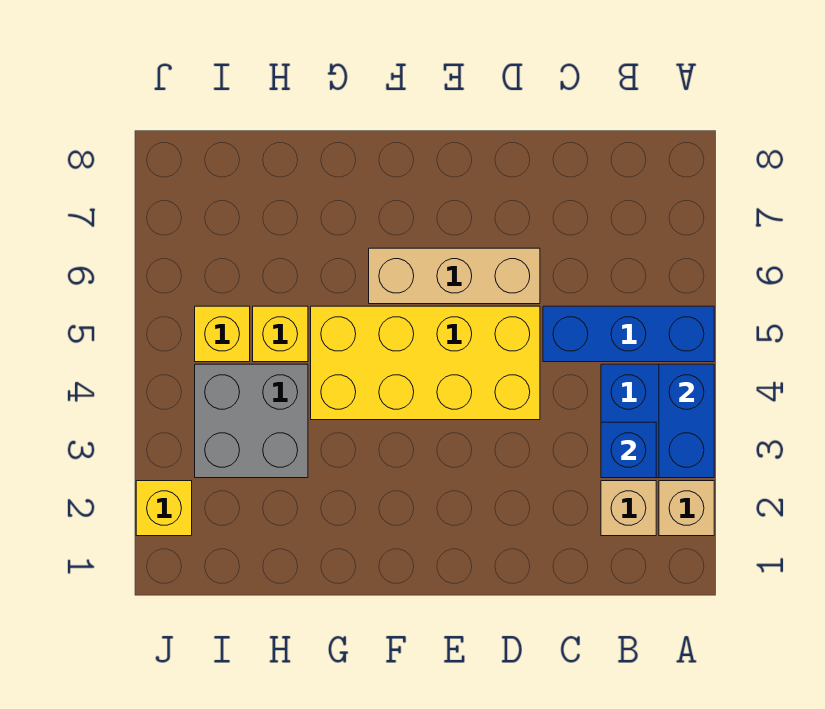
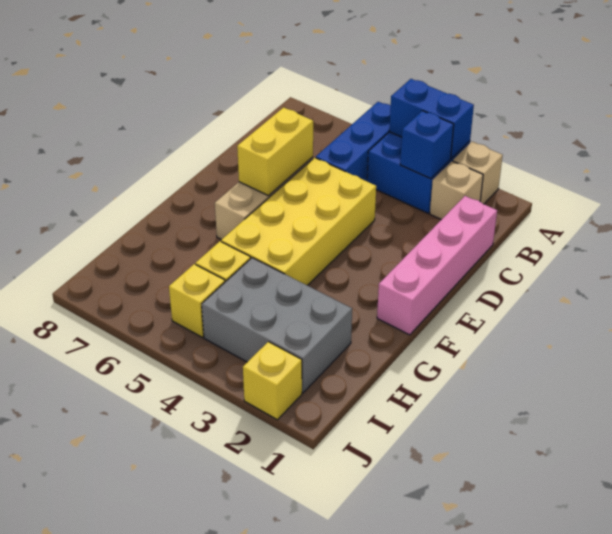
none -> pink brick C1:F1 level 1
none -> yellow brick D6:E6 level 2
grey brick H3:I4 level 1 -> grey brick H2:I4 level 1

